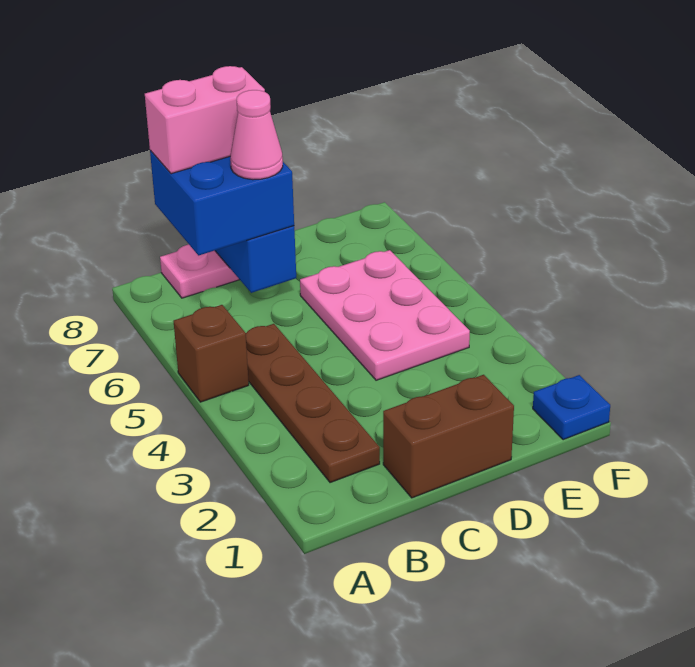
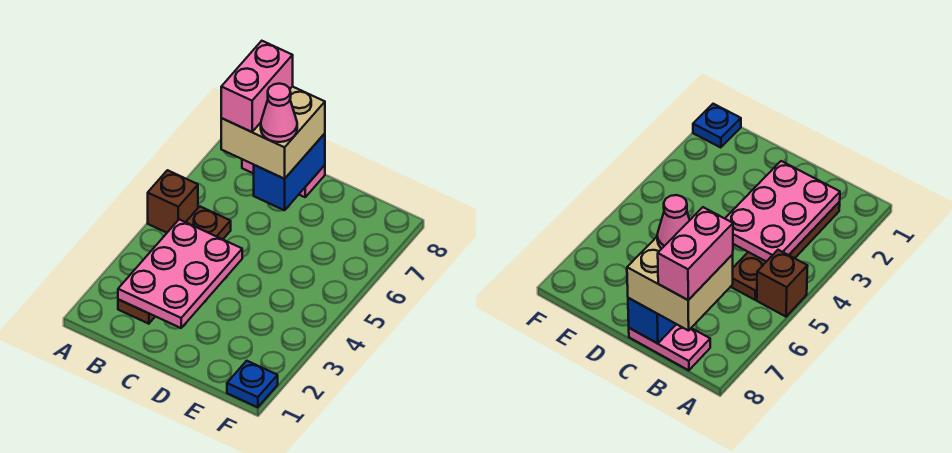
blue brick B7:C8 level 3 -> tan brick B7:C8 level 3
pink brick B8:C8 level 4 -> pink brick B7:B8 level 4
brown brick C1:D1 level 1 -> none
pink plate D4:E6 level 1 -> pink plate B2:C4 level 2

